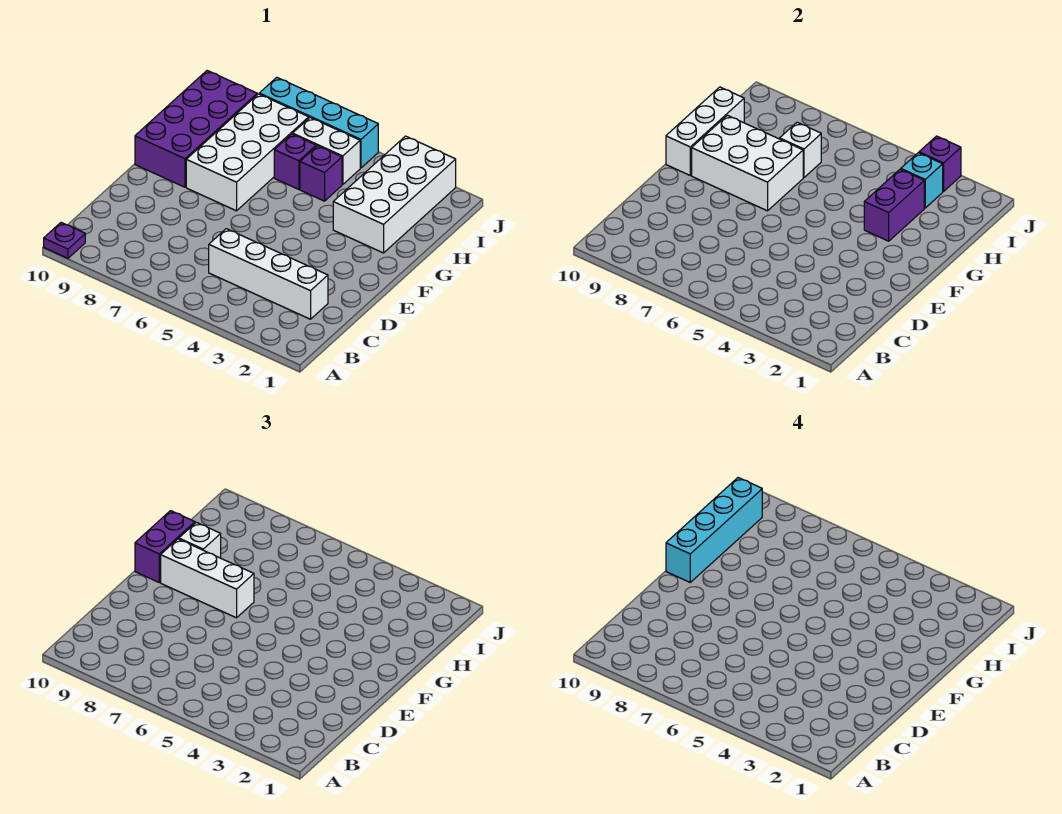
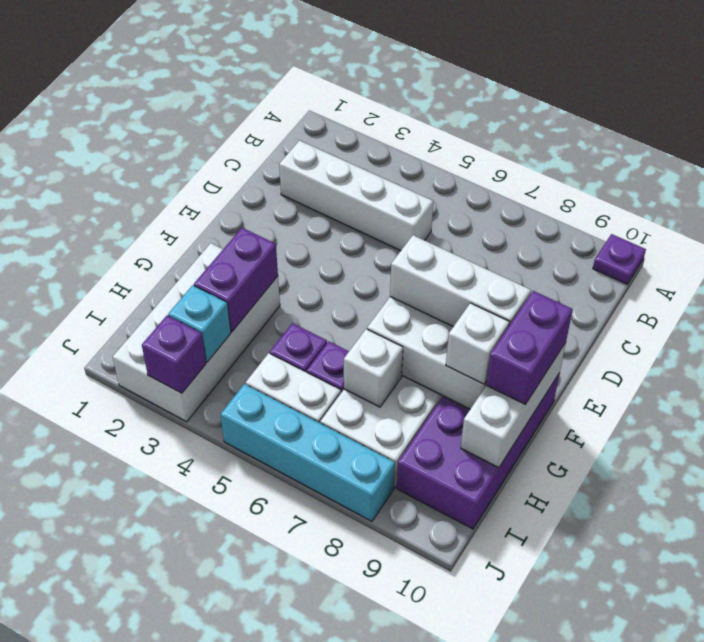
cyan brick F10:I10 level 4 -> none

